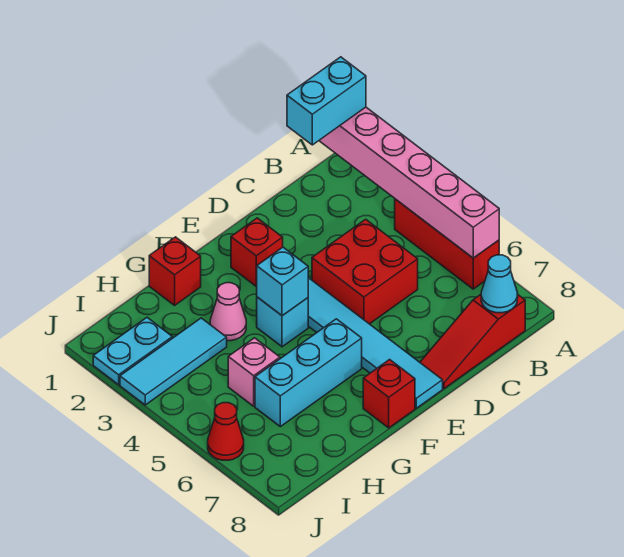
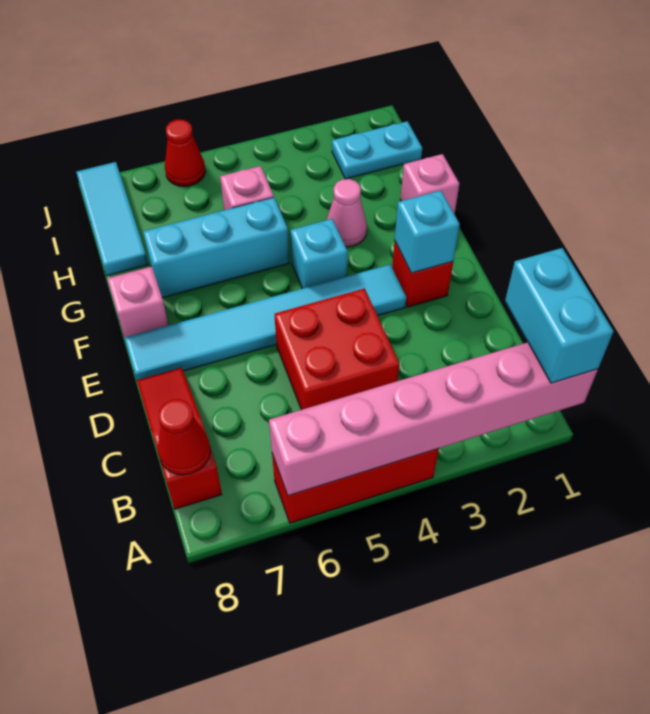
cyan cone B8 level 2 -> red cone B8 level 2
cyan brick F4 level 2 -> cyan brick E2 level 2
cyan brick F6:H6 level 1 -> cyan brick G5:G7 level 1
red brick F8 level 1 -> pink brick F8 level 1
red brick G1 level 1 -> pink brick G1 level 1
cyan tile H3:J3 level 1 -> cyan tile H8:J8 level 1
cyan plate I2:J2 level 1 -> cyan plate I1:I2 level 1

